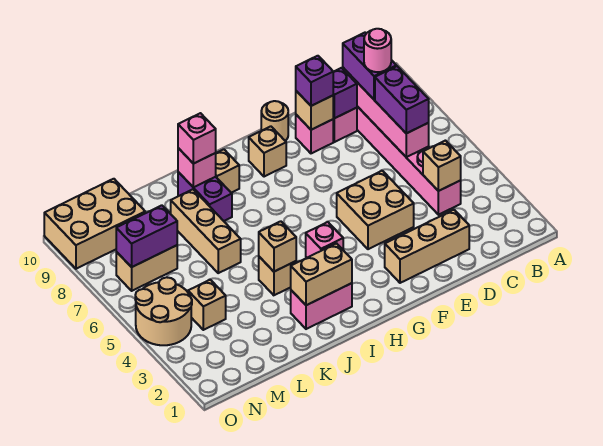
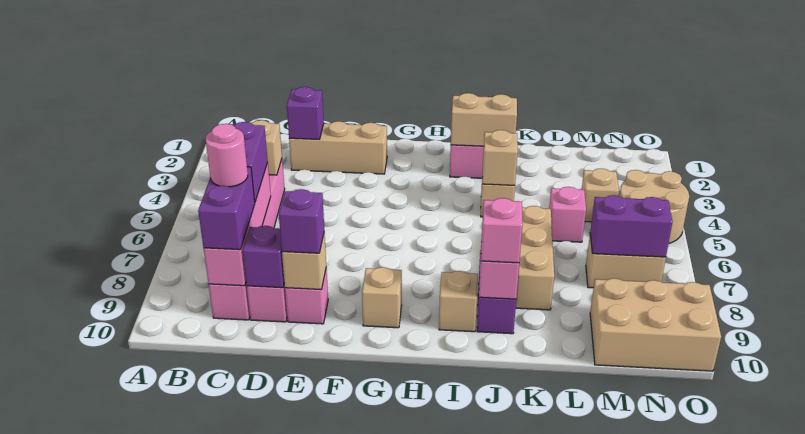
none -> purple brick D2 level 2
tan brick E4:F5 level 1 -> none
tan round brick F10 level 1 -> none
pink brick H4 level 1 -> pink brick L5 level 1

